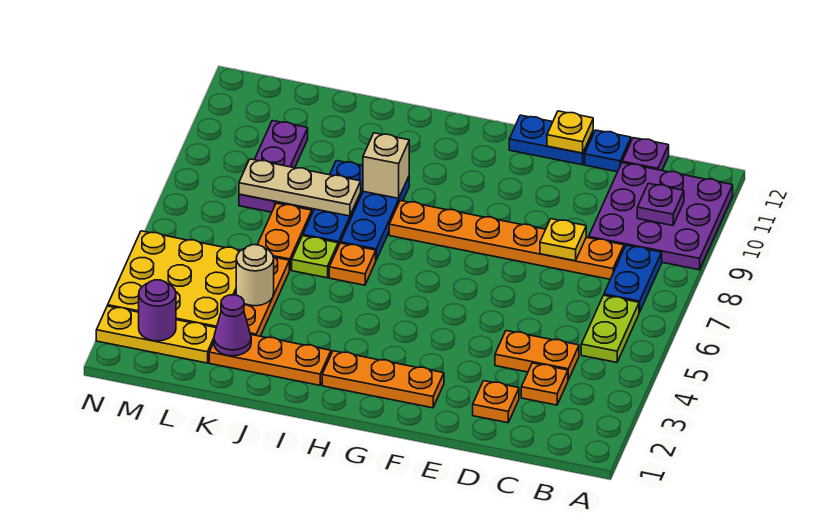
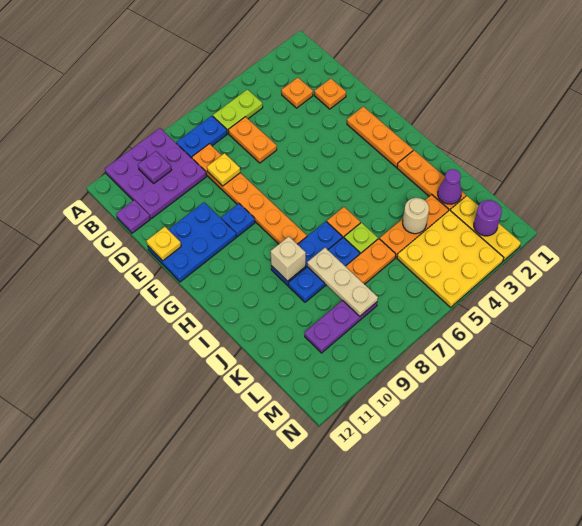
orange plate C4:D4 level 1 -> orange plate C6:D6 level 1
blue plate D12 level 1 -> blue plate F9 level 1
blue plate E12:F12 level 1 -> blue plate E10:F12 level 1

